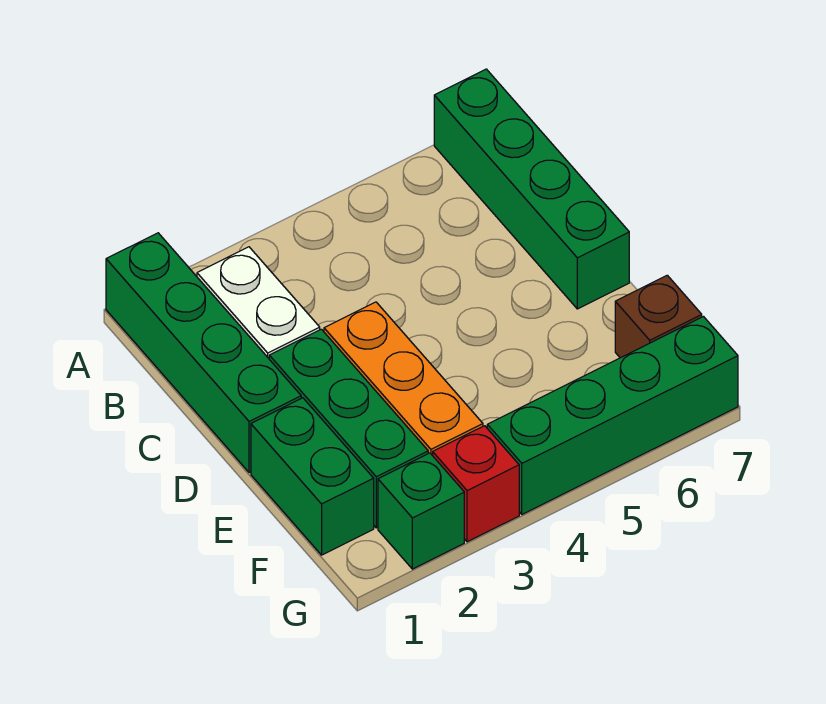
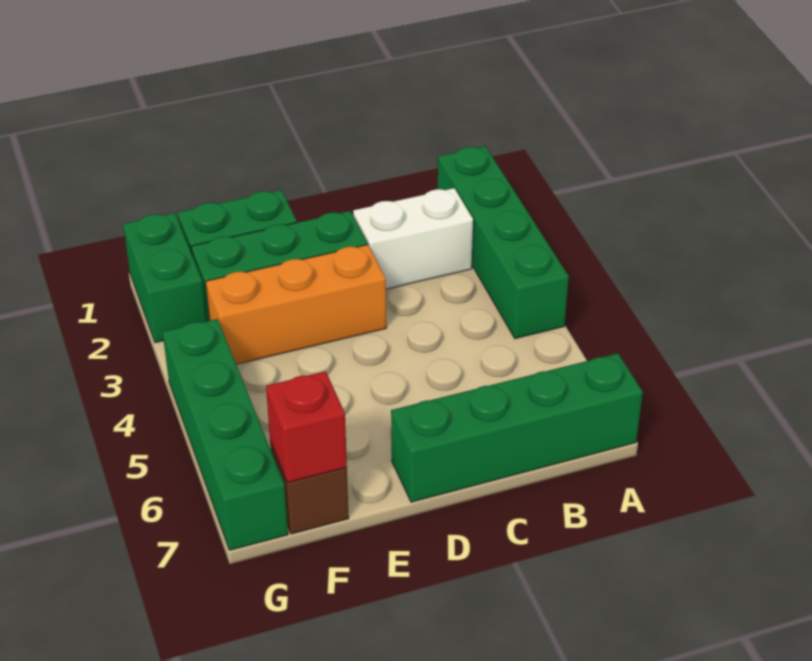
green brick A1:D1 level 1 -> green brick A1:A4 level 1
green brick G2 level 1 -> green brick G1:G2 level 1
red brick G3 level 1 -> red brick F7 level 2

